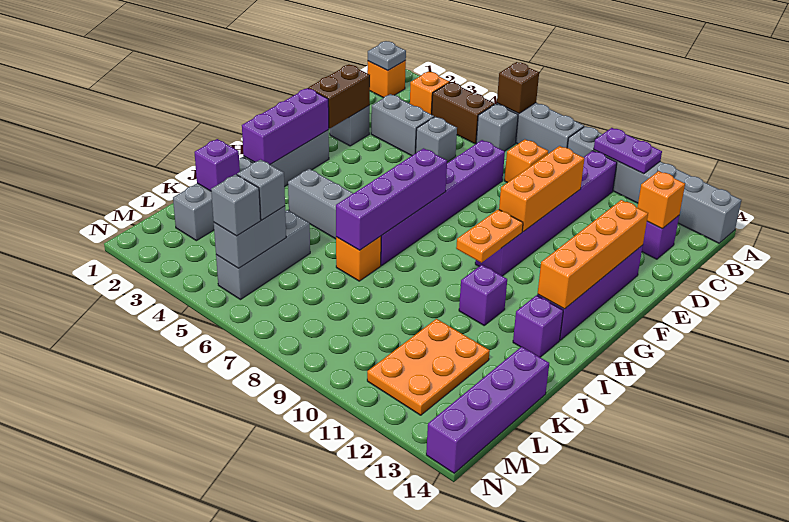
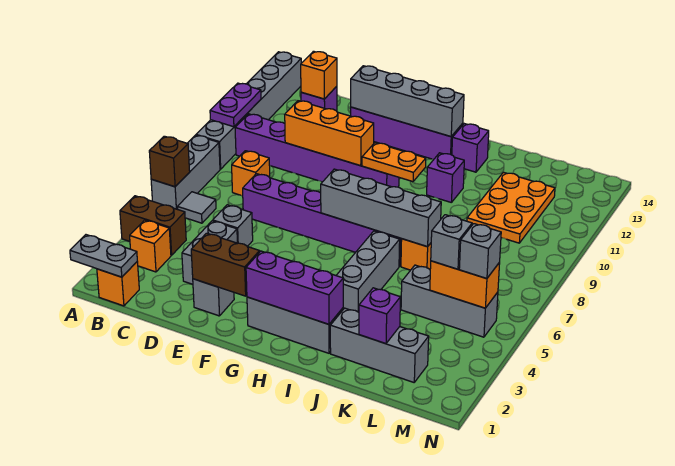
grey plate B1 level 2 -> grey plate A1:B1 level 2
brown brick B4:B5 level 1 -> brown brick A4:B4 level 1
grey brick B6 level 1 -> grey tile B6 level 1
orange brick E13:H13 level 2 -> grey brick E13:H13 level 2
purple brick G7:J7 level 2 -> grey brick G7:J7 level 2
orange plate K11:M12 level 1 -> orange plate K10:L12 level 1
purple brick K14:N14 level 1 -> none
grey brick L5:M5 level 2 -> orange brick L5:M5 level 2

